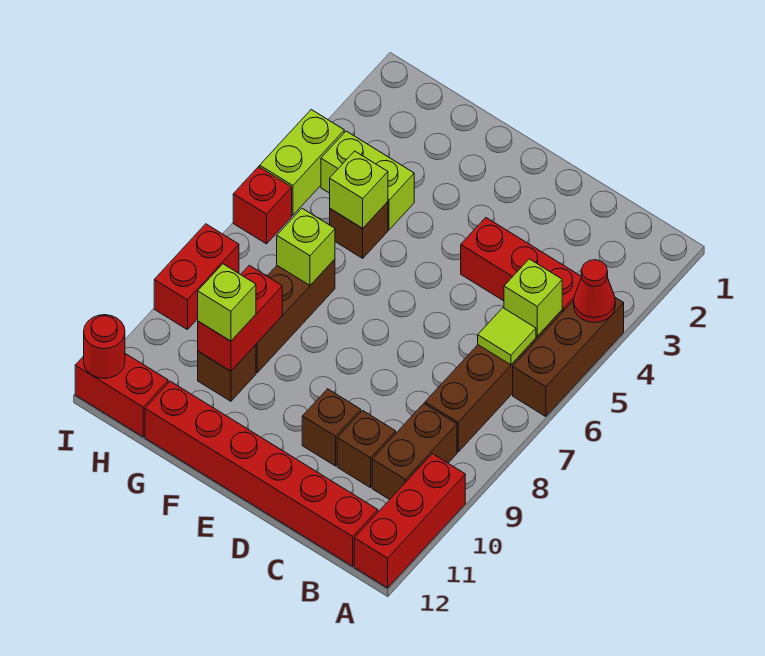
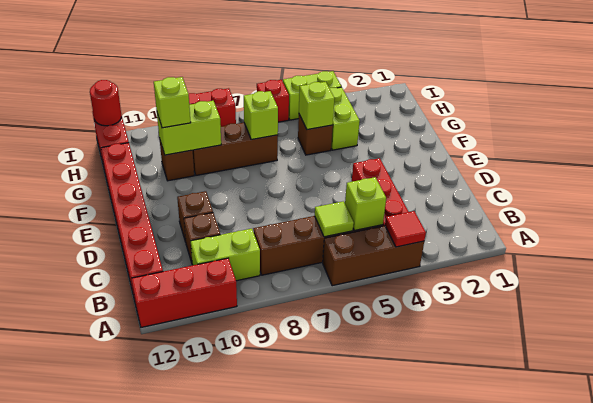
red cone A4 level 2 -> red tile A4 level 2
brown brick B9:B10 level 1 -> lime brick B9:B10 level 1
red brick G9:G10 level 2 -> lime brick G9:G10 level 2

